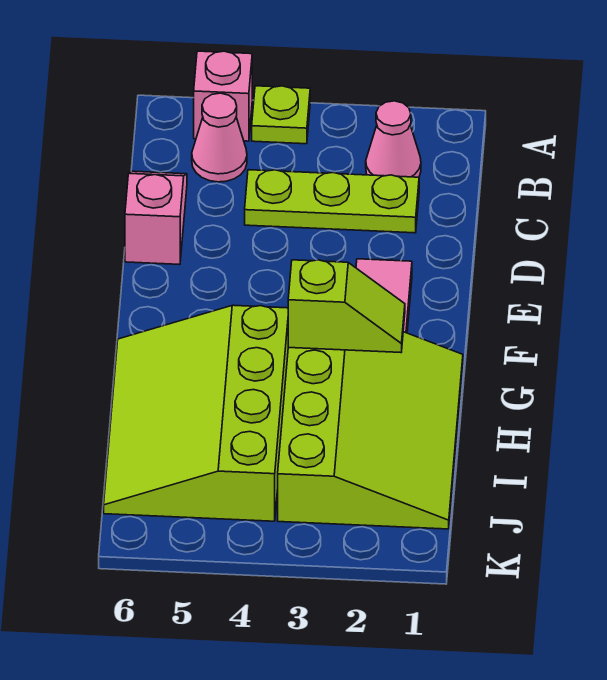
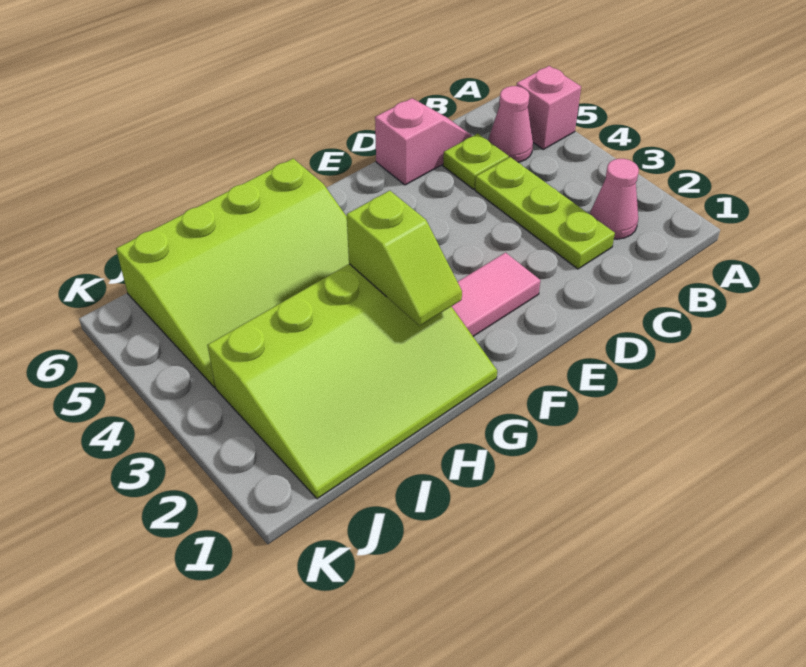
lime plate A4 level 1 -> lime plate C5 level 1
lime slope G4:J6 level 1 top 4 -> lime slope G4:J6 level 1 top 6

